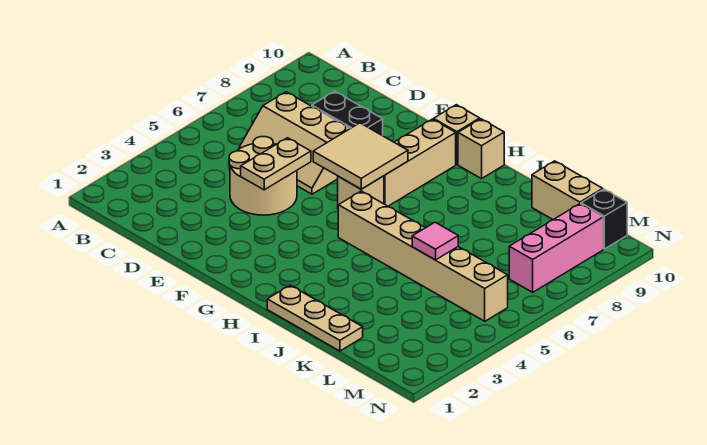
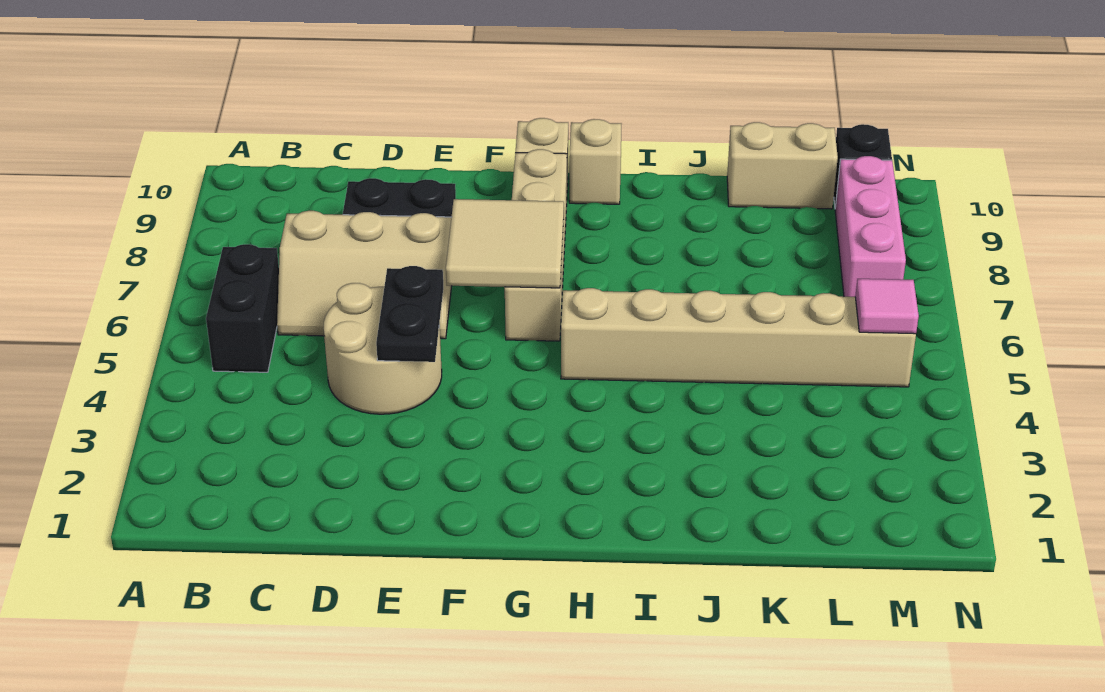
none -> black brick B5:B6 level 1
tan plate E4:E5 level 2 -> black plate E4:E5 level 2
tan plate I1:K1 level 1 -> none
pink tile K5 level 2 -> pink tile M5 level 2

